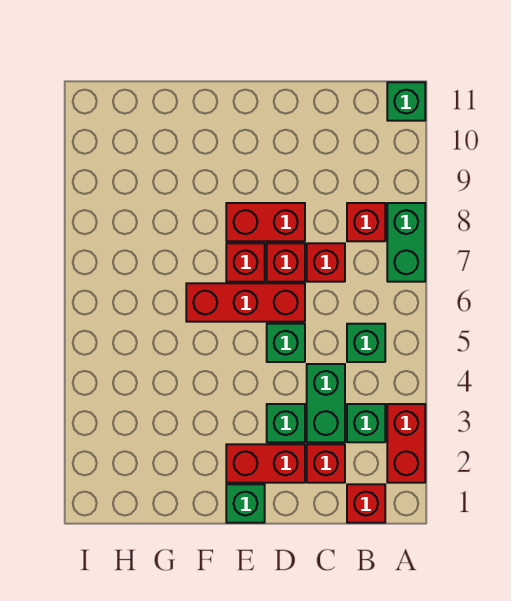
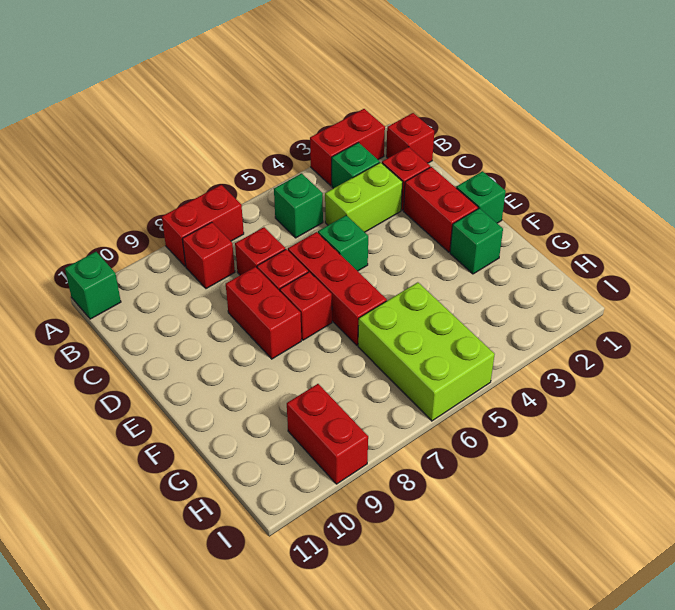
green brick A7:A8 level 1 -> red brick A7:A8 level 1
green brick C3:C4 level 1 -> lime brick C3:C4 level 1
green brick D3 level 1 -> green brick F2 level 1
none -> lime brick G5:I6 level 1
none -> red brick H9:I9 level 1

